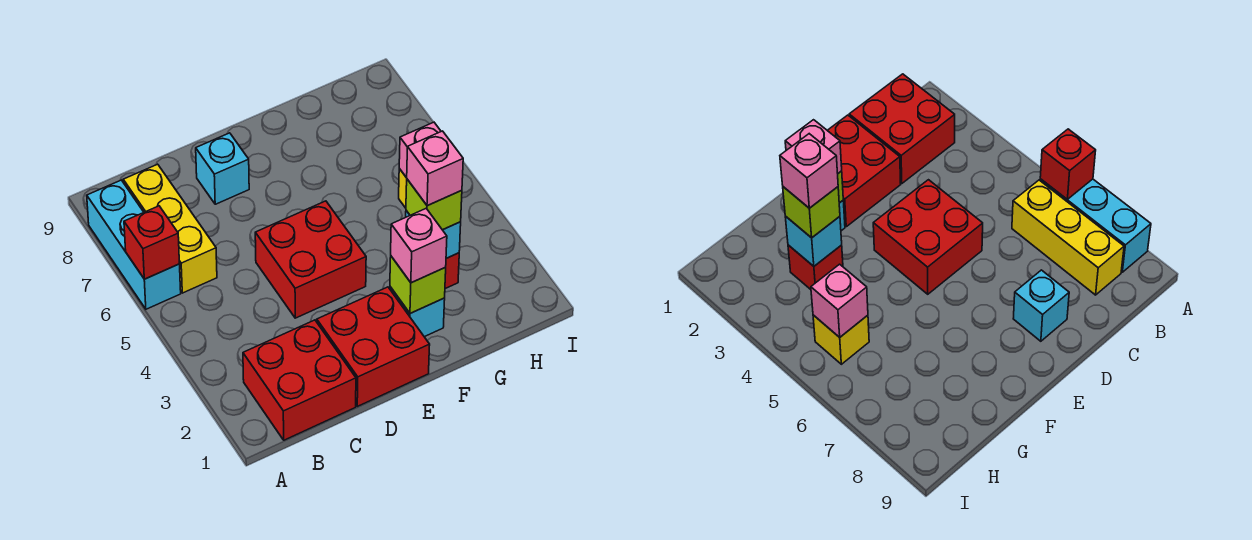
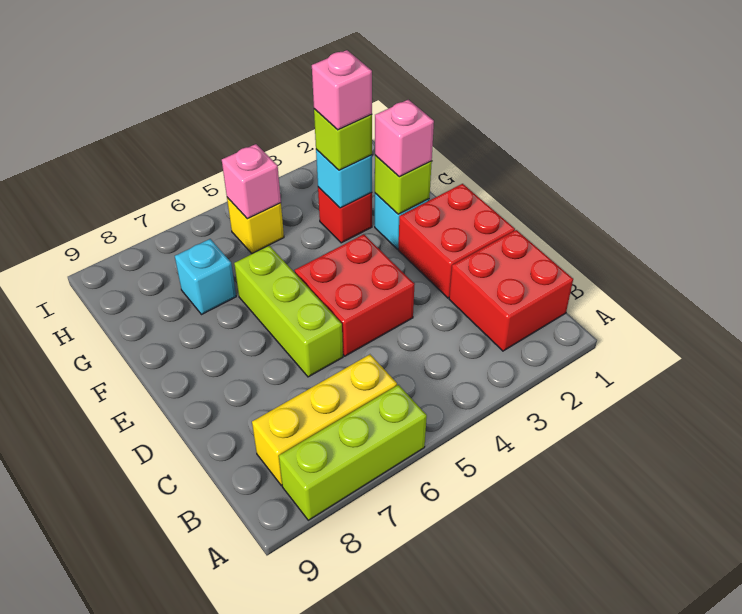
cyan brick A6:A8 level 1 -> lime brick A6:A8 level 1
red brick A6 level 2 -> none
none -> lime brick D6:F6 level 1
cyan brick D8 level 1 -> cyan brick G7 level 1

